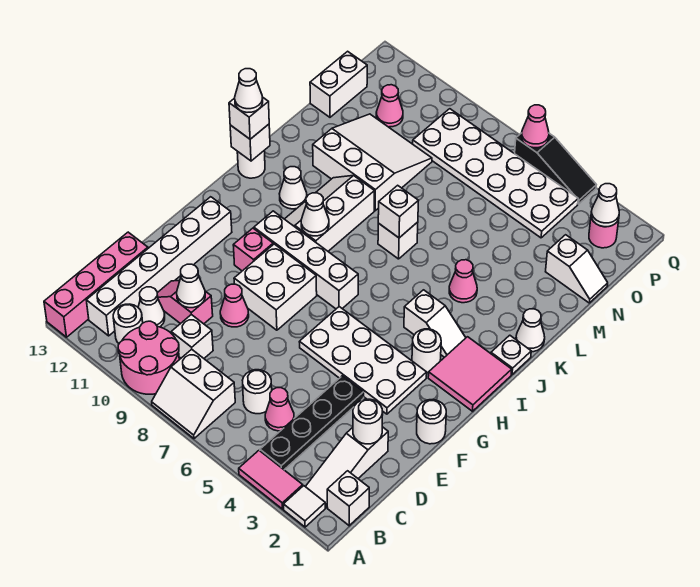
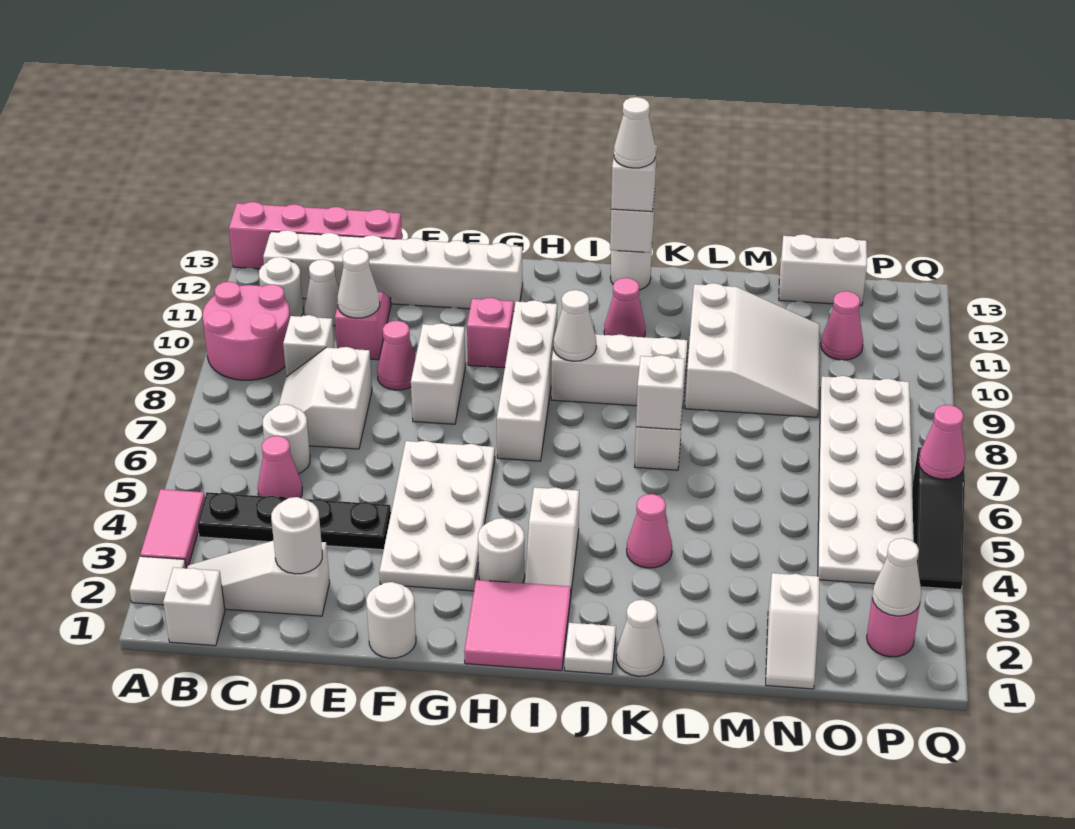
white slope A7:B8 level 1 top B -> white slope C7:D8 level 1 top D
white brick F8:G9 level 1 -> white brick F8:F9 level 1
white cone J11 level 1 -> pink cone J11 level 1

